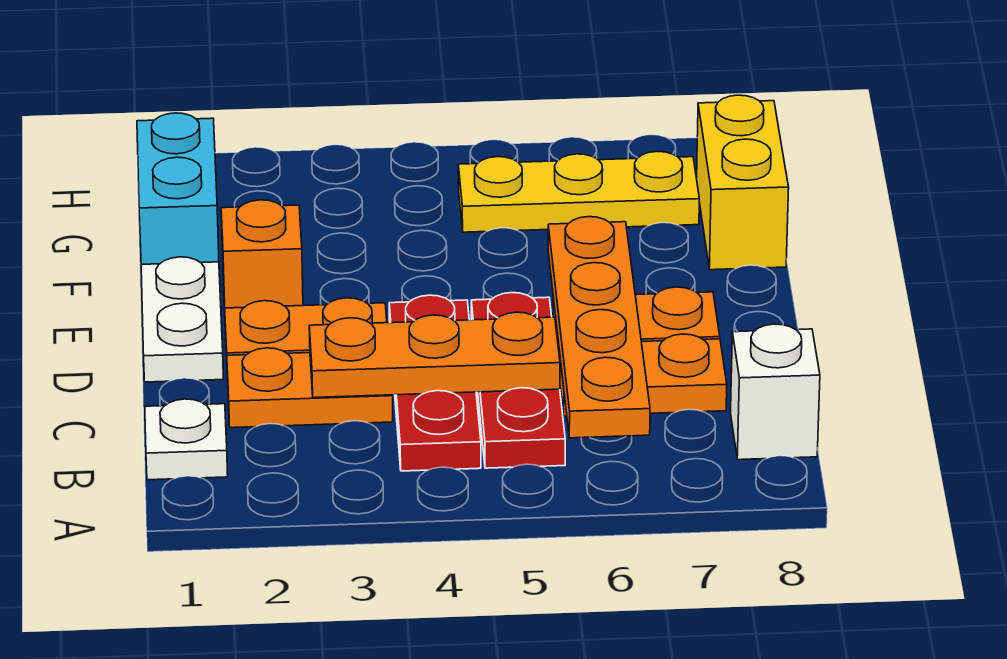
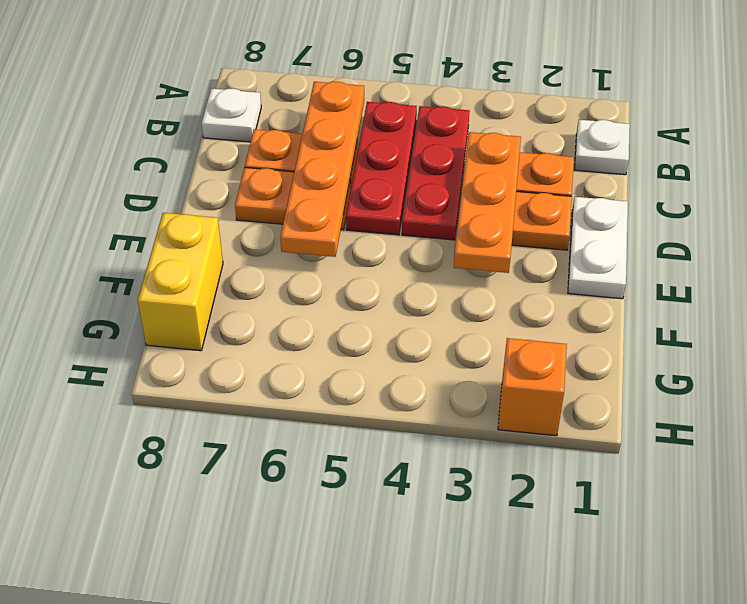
white brick B8 level 1 -> white plate B8 level 1
orange plate C3:C5 level 2 -> orange plate C3:E3 level 2
orange brick E2 level 1 -> orange brick H2 level 1
cyan brick F1:G1 level 1 -> none
yellow plate G5:G7 level 1 -> none

